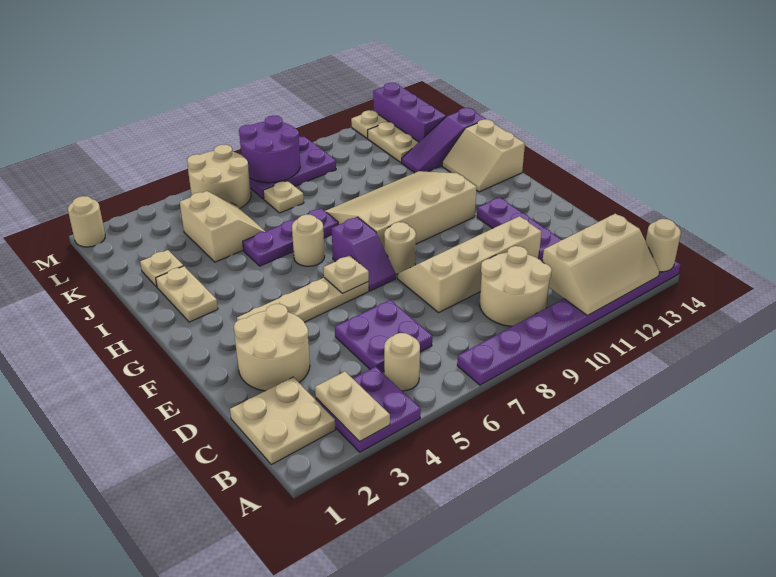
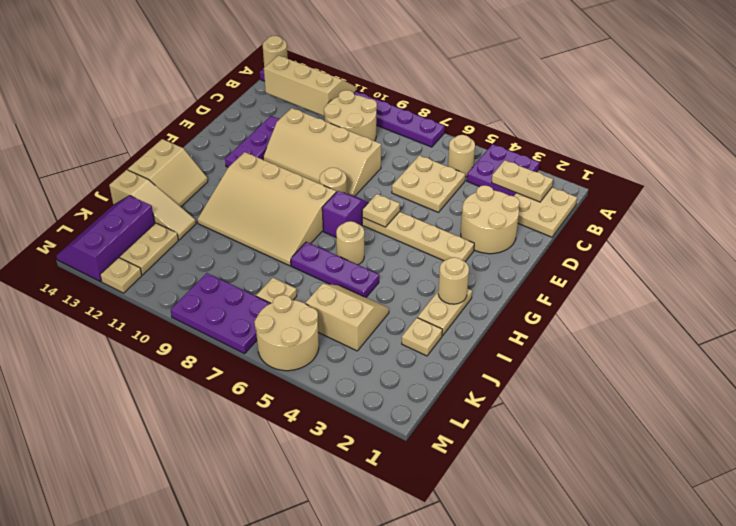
tan plate A3:B3 level 2 -> tan plate B2:B3 level 2
purple plate C5:D6 level 1 -> tan plate C5:D6 level 1
tan slope J4:K5 level 1 top 4 -> tan slope J4:K5 level 1 top K
purple slope J12:J14 level 1 top 14 -> tan slope J12:J14 level 1 top 14
purple round brick L7:M8 level 2 -> none
tan round brick M1 level 1 -> tan round brick H2 level 2

